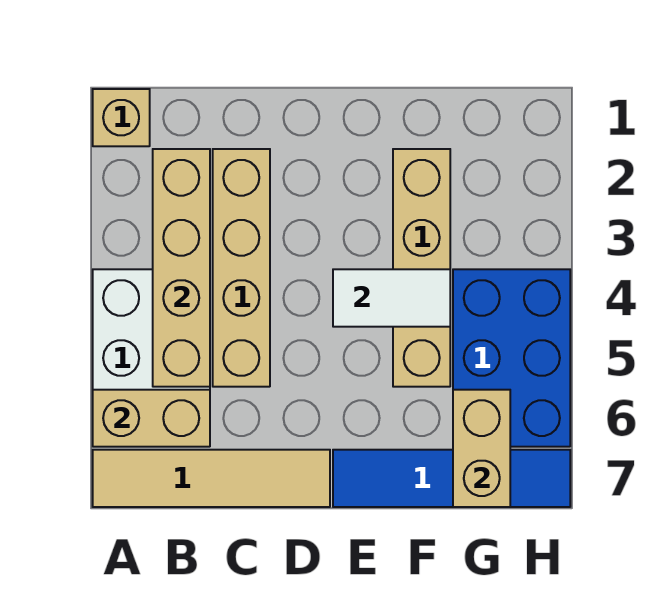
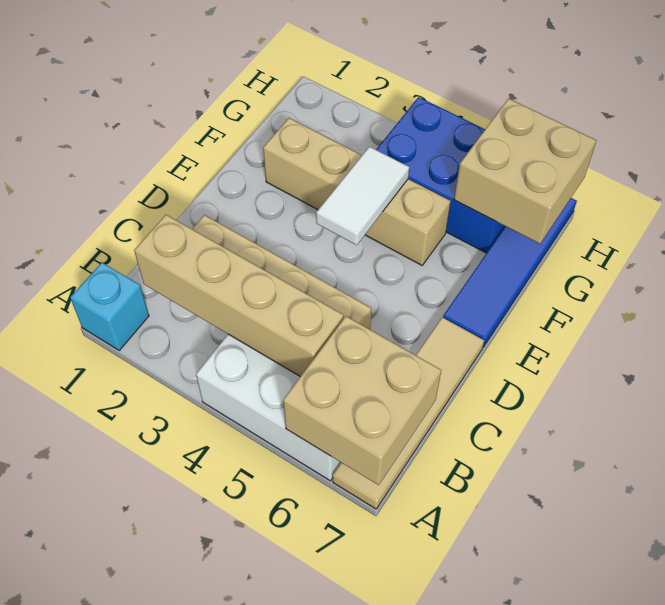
tan brick A1 level 1 -> cyan brick A1 level 1
tan brick A6:B6 level 2 -> tan brick A6:B7 level 2
tan brick G6:G7 level 2 -> tan brick G6:H7 level 2

